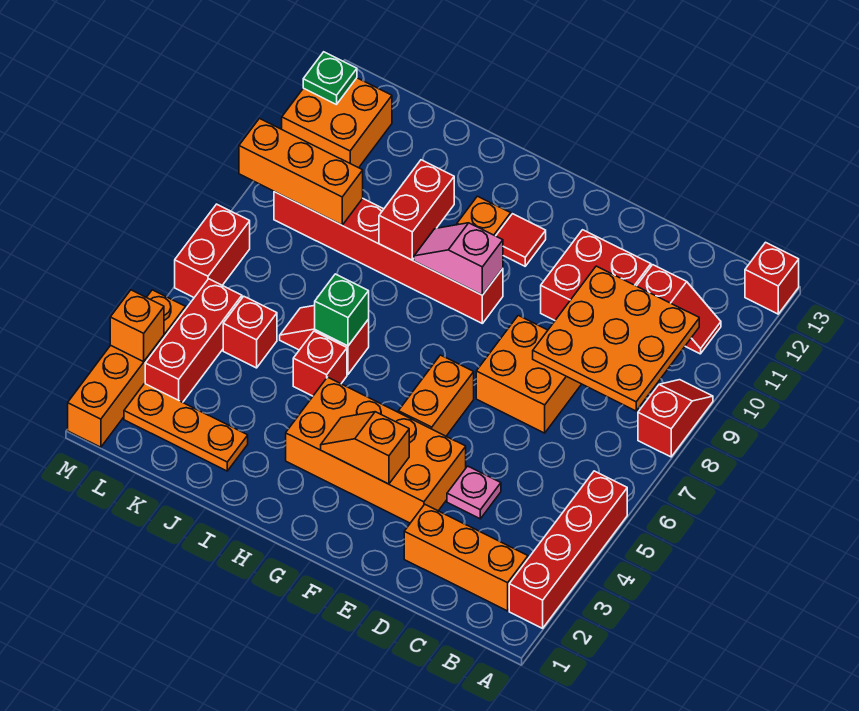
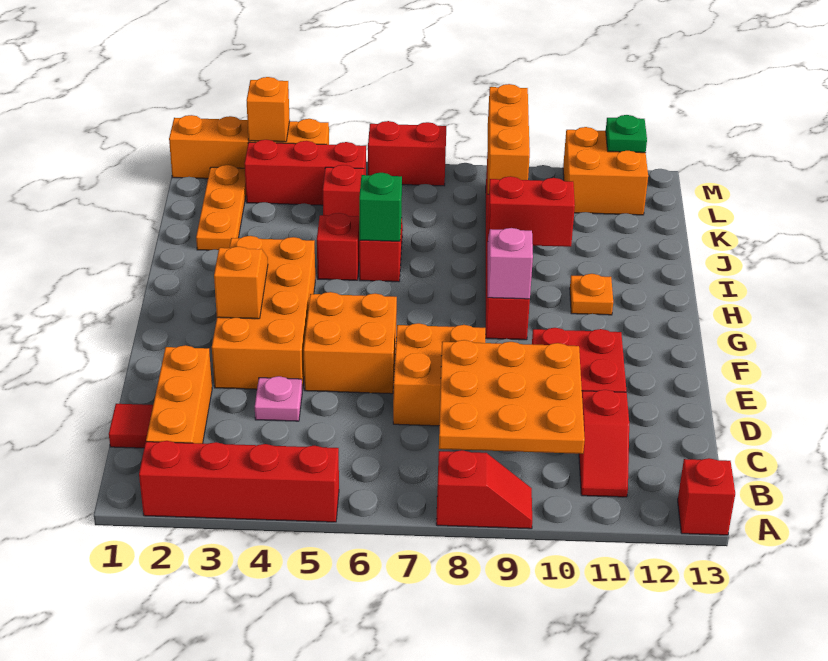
orange brick F5:F6 level 1 -> orange brick E5:F6 level 1
red tile G11 level 1 -> red tile C1 level 1

